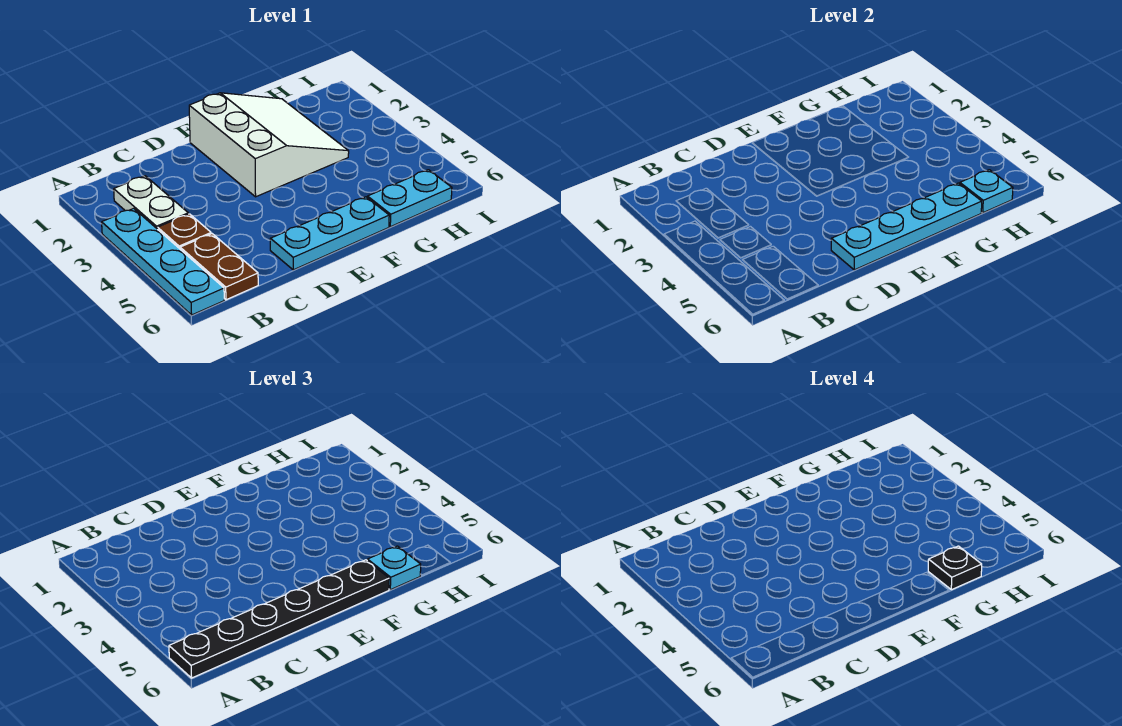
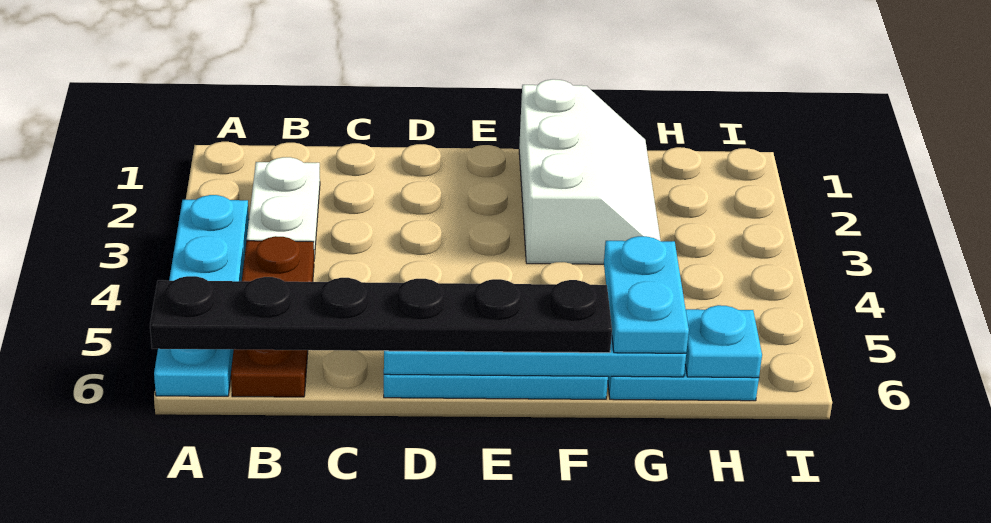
white slope E1:G3 level 1 top E -> white slope F1:G3 level 1 top F
cyan plate G6 level 3 -> cyan plate G5:G6 level 3
black plate G6 level 4 -> none

